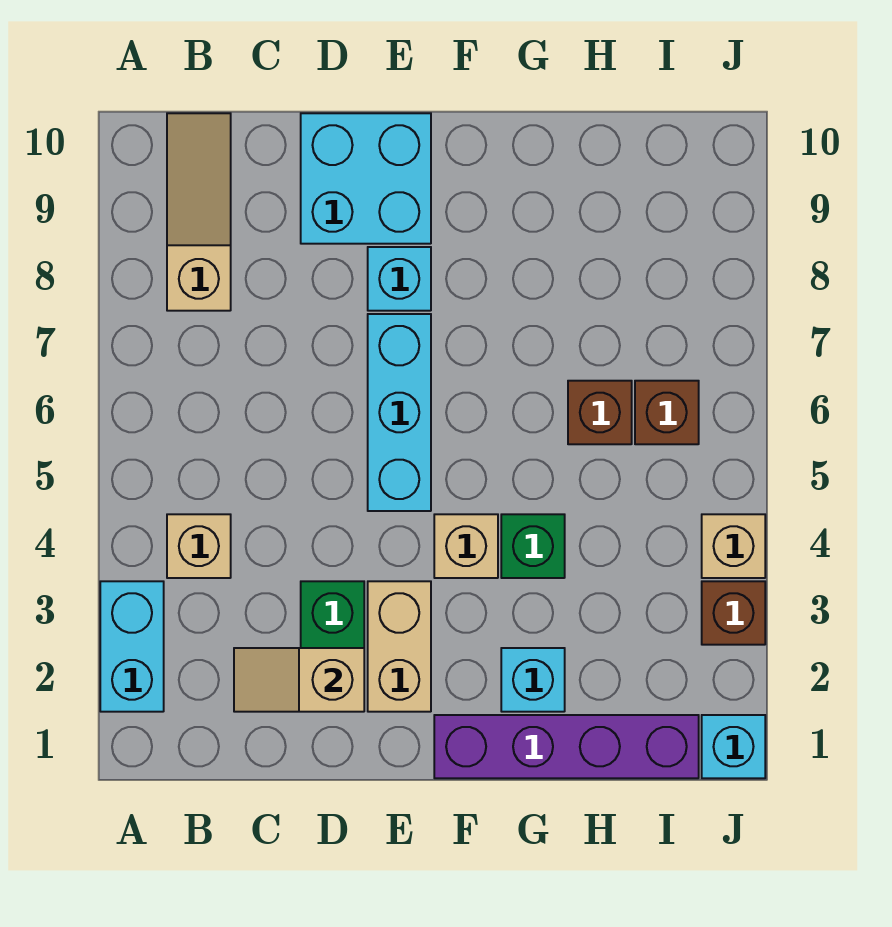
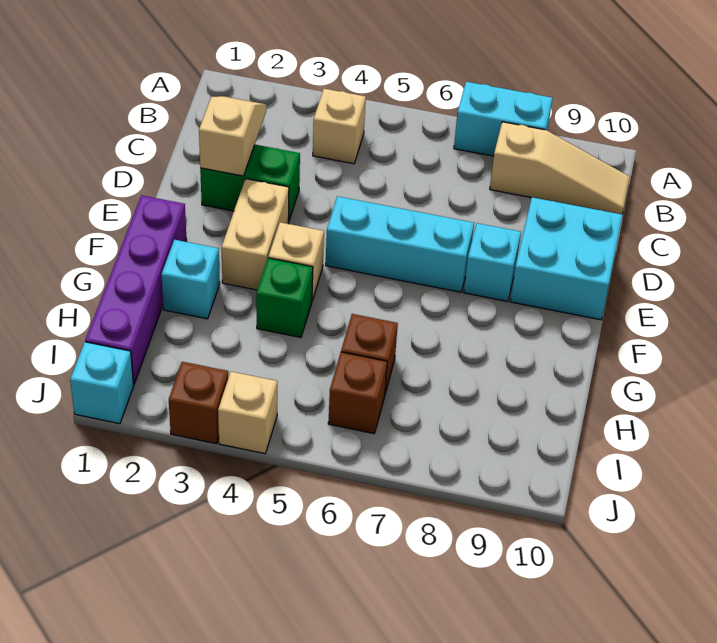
cyan brick A2:A3 level 1 -> cyan brick A7:A8 level 1
tan brick E2:E3 level 1 -> tan brick E3:F3 level 1

